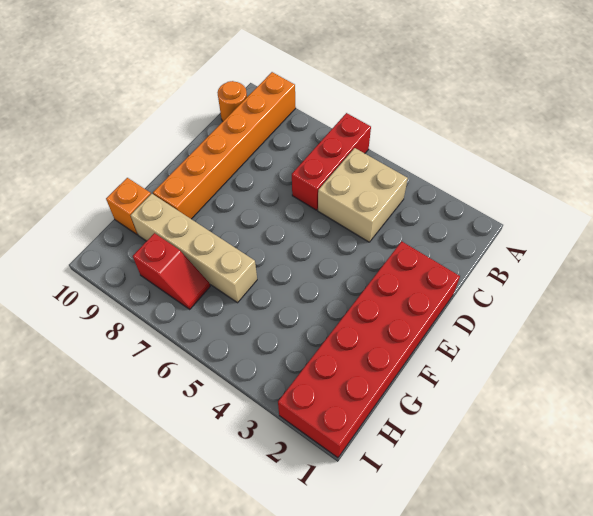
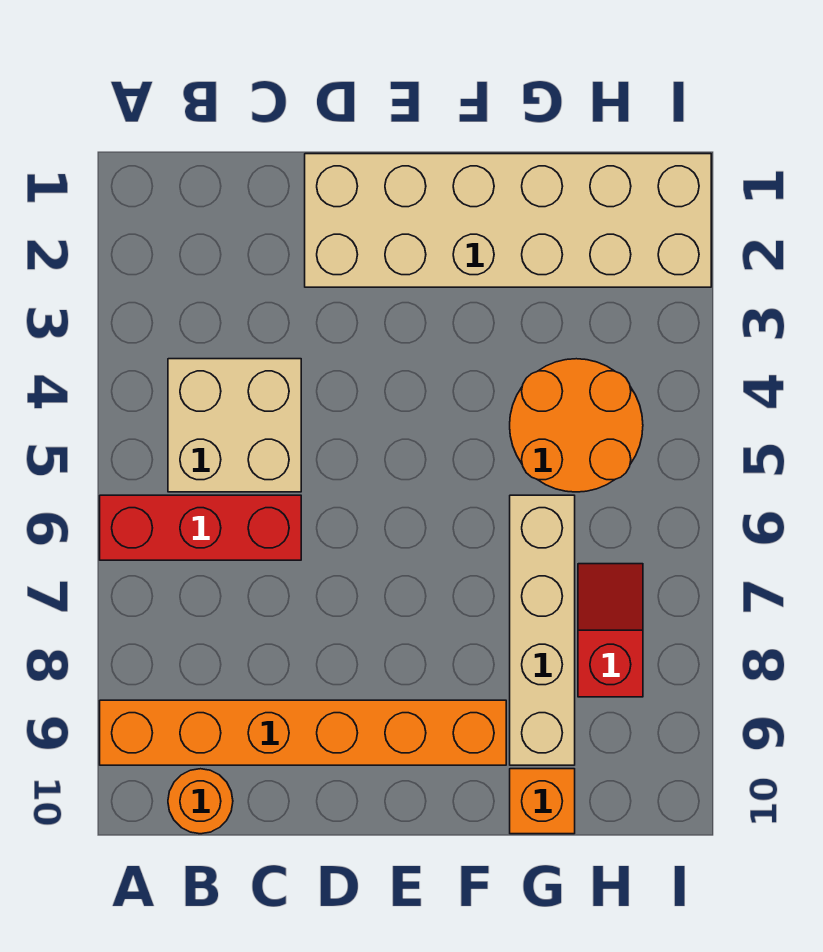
red brick D1:I2 level 1 -> tan brick D1:I2 level 1
none -> orange round brick G4:H5 level 1

